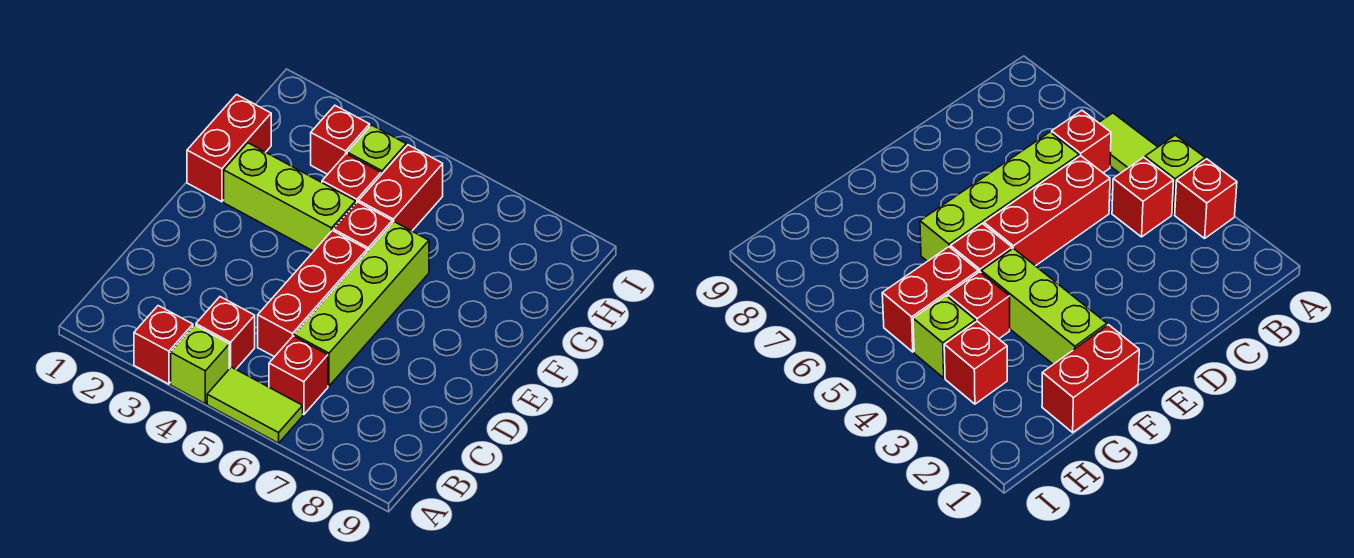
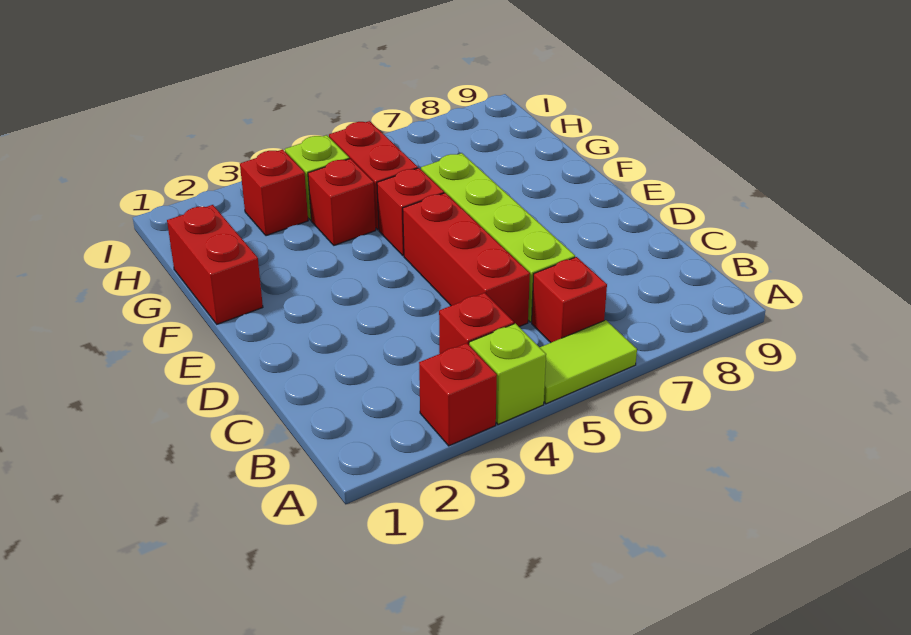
lime brick F2:F4 level 1 -> none

